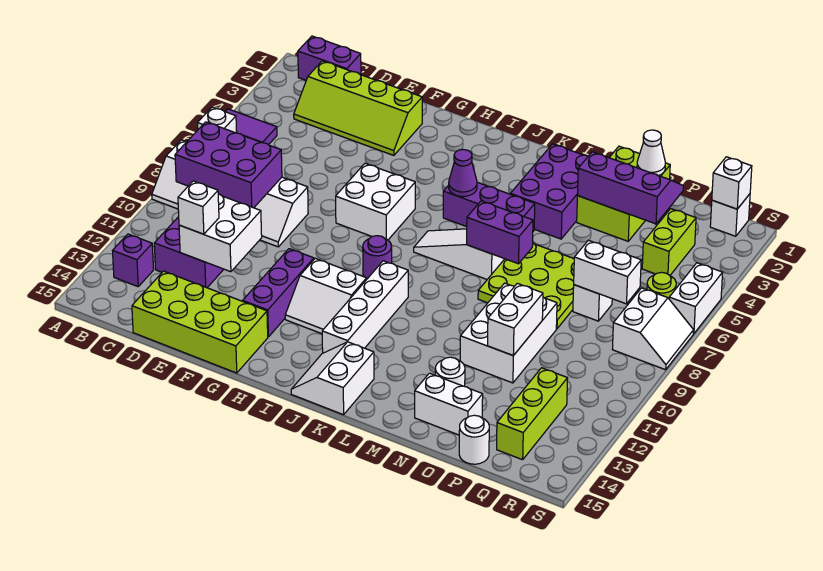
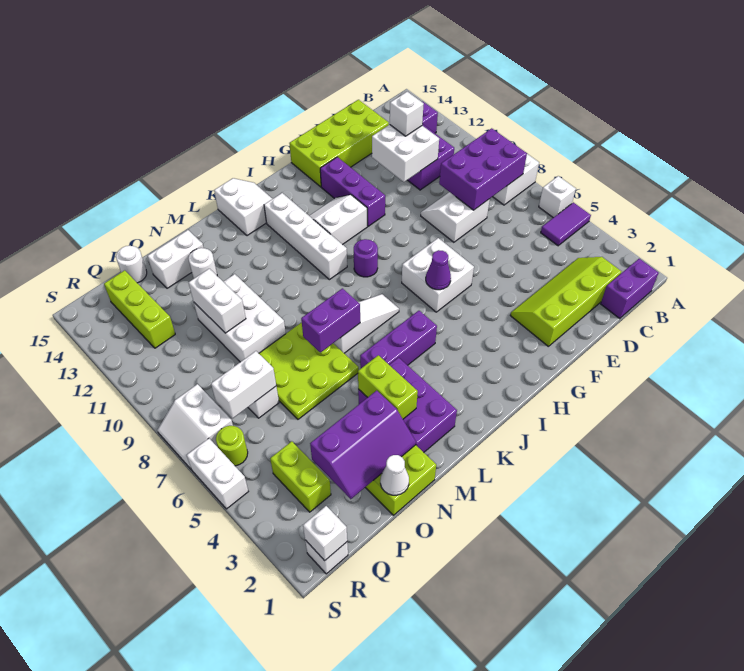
purple cone J5 level 2 -> purple cone H6 level 2
none -> lime brick M3:M4 level 2

